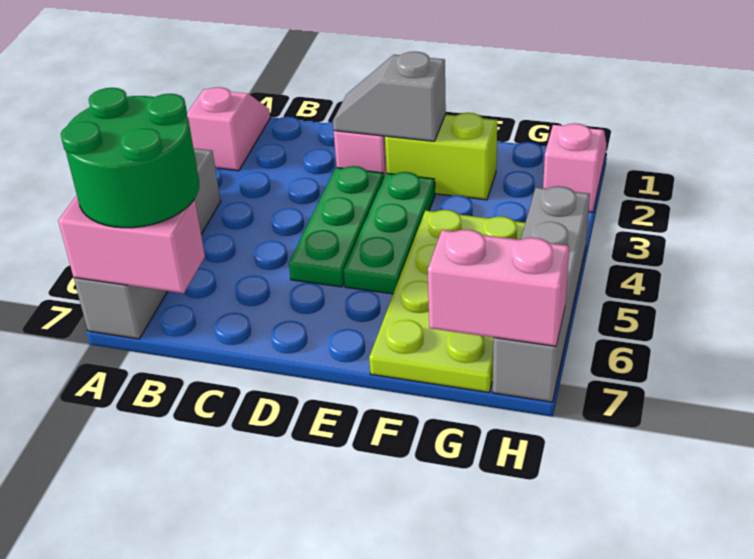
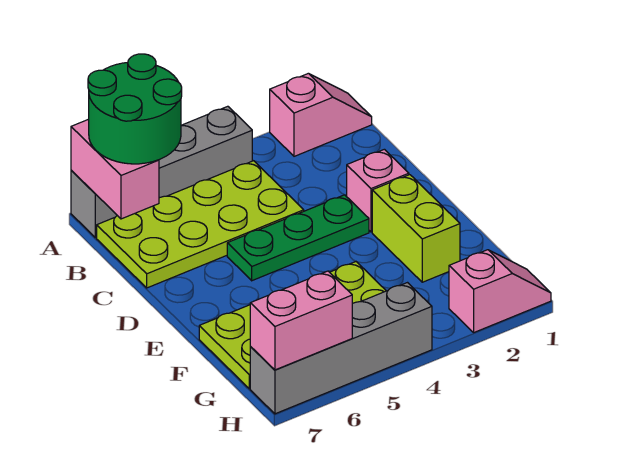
none -> lime plate B4:C7 level 1
grey slope D2:E2 level 2 top E -> none
green plate E3:E5 level 1 -> none
pink brick G7:H7 level 2 -> pink brick H6:H7 level 2

